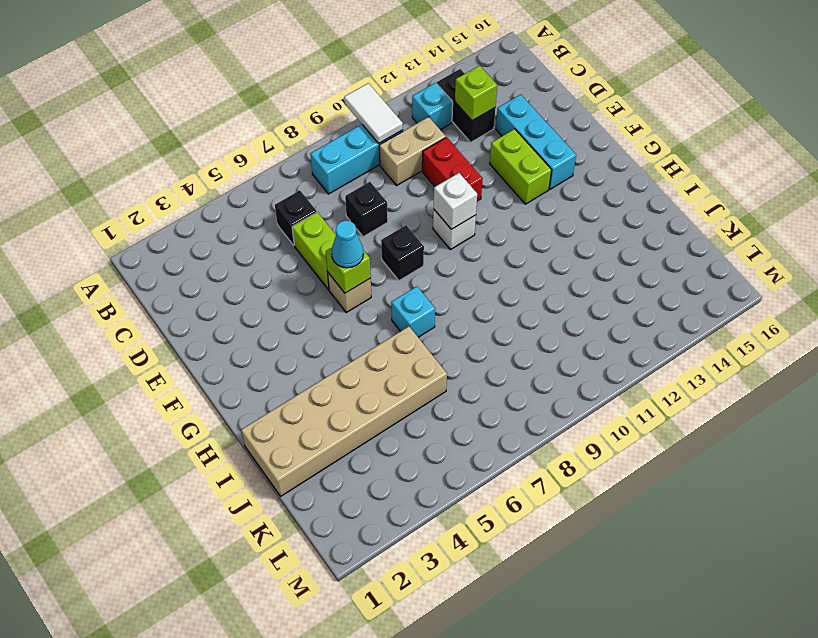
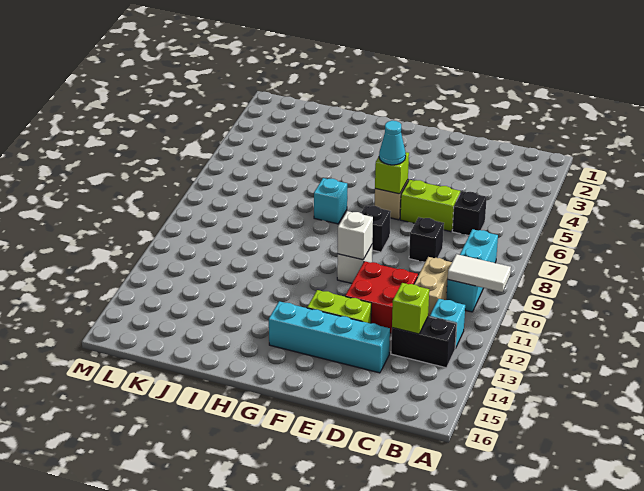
red brick D11:E11 level 1 -> red brick D11:E12 level 1
cyan brick D14:F14 level 1 -> cyan brick D14:G14 level 1
tan brick I1:J6 level 1 -> none

